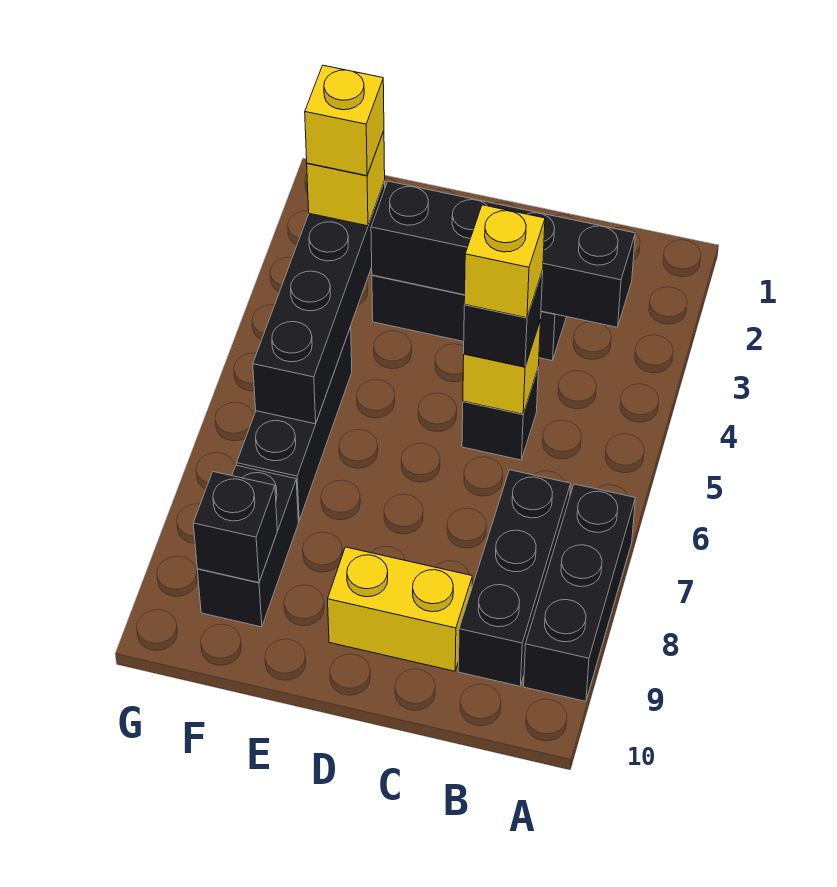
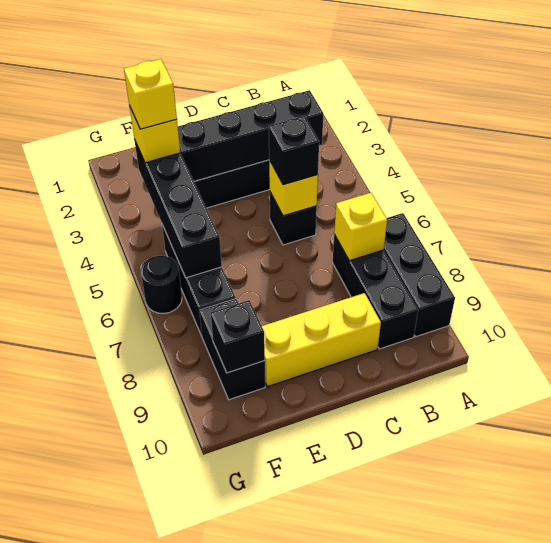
yellow brick C5 level 4 -> yellow brick B7 level 2
yellow brick C9:D9 level 1 -> yellow brick C9:E9 level 1
none -> black round brick G6 level 1

